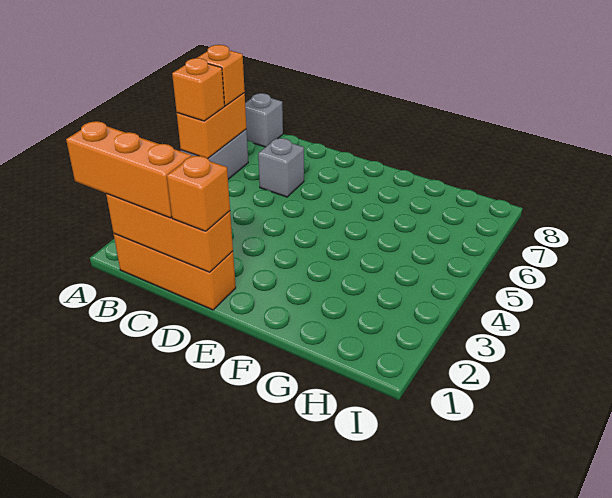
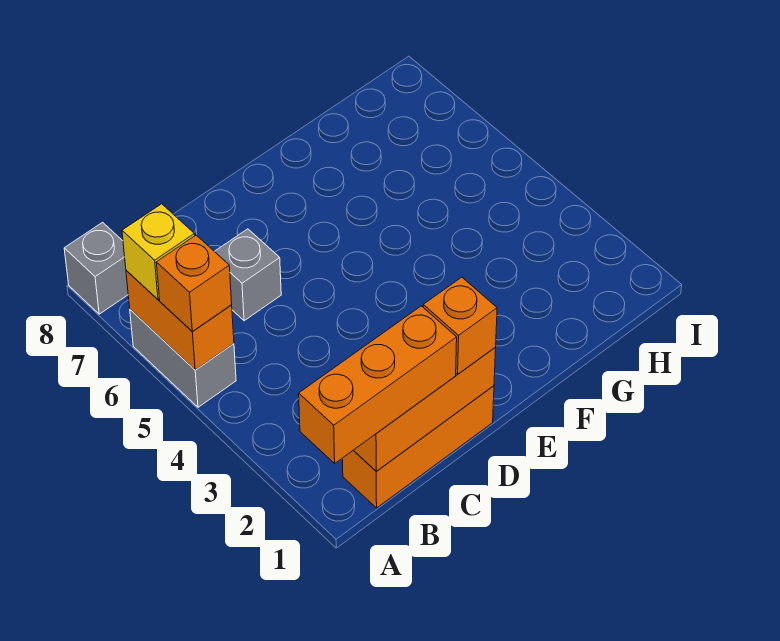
orange brick A6 level 3 -> yellow brick A6 level 3

